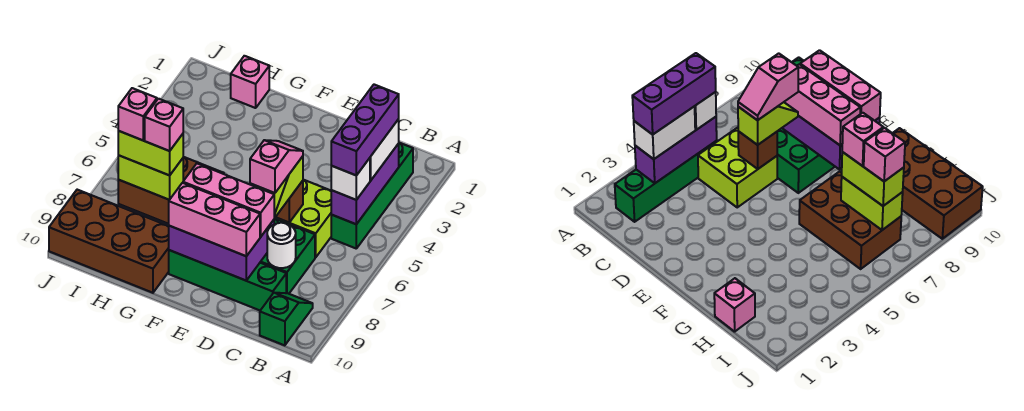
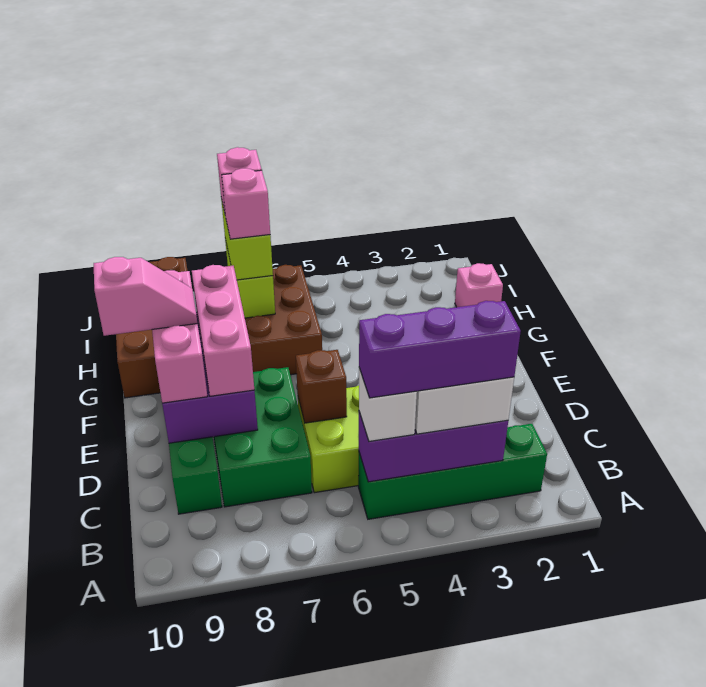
green slope B9:B10 level 1 top 10 -> none
white round brick C8 level 2 -> none
lime slope D6:D7 level 3 top 6 -> none
pink slope D6:D7 level 4 top 7 -> pink slope E9:E10 level 4 top 10

